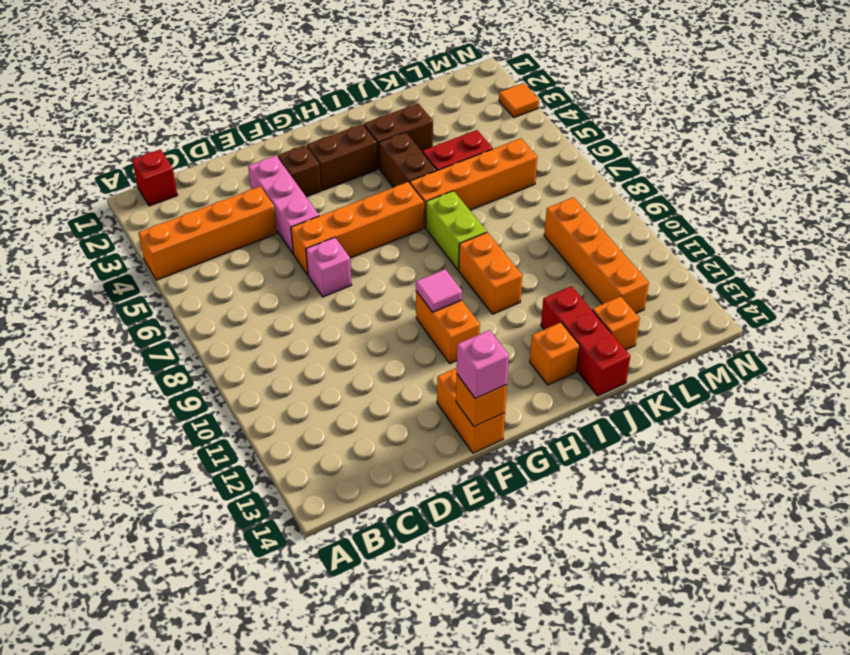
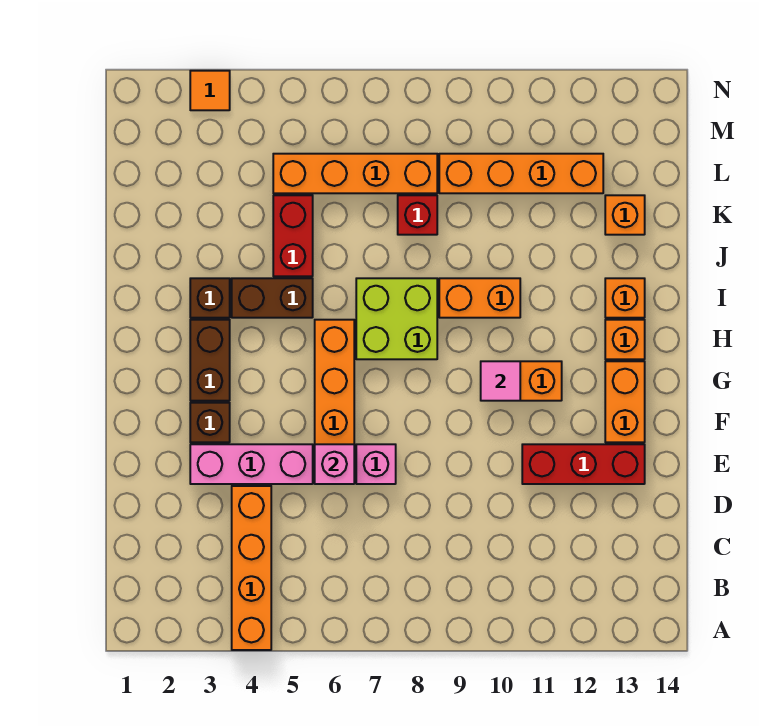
red brick B1 level 1 -> red brick K8 level 1
orange brick F13:F14 level 1 -> orange brick F13:G13 level 1
orange brick F14 level 2 -> orange brick H13 level 1
pink brick F14 level 3 -> pink brick E6 level 2
brown brick I3:J3 level 1 -> brown brick I3 level 1
orange brick I6:L6 level 1 -> orange brick L5:L8 level 1
lime brick I7:I8 level 1 -> lime brick H7:I8 level 1
red brick J12:J14 level 1 -> red brick E11:E13 level 1

